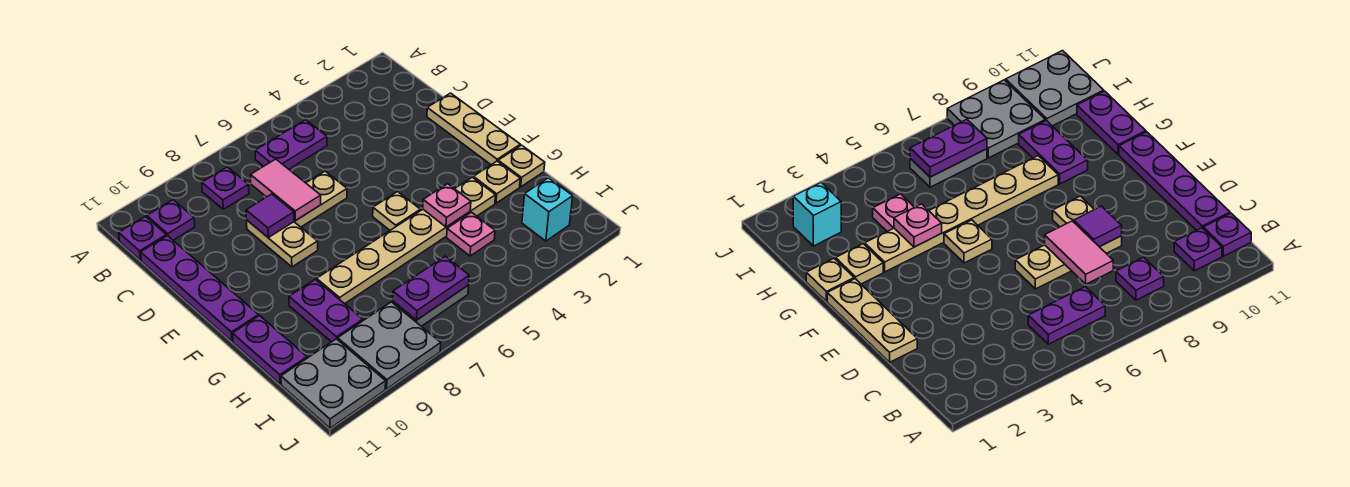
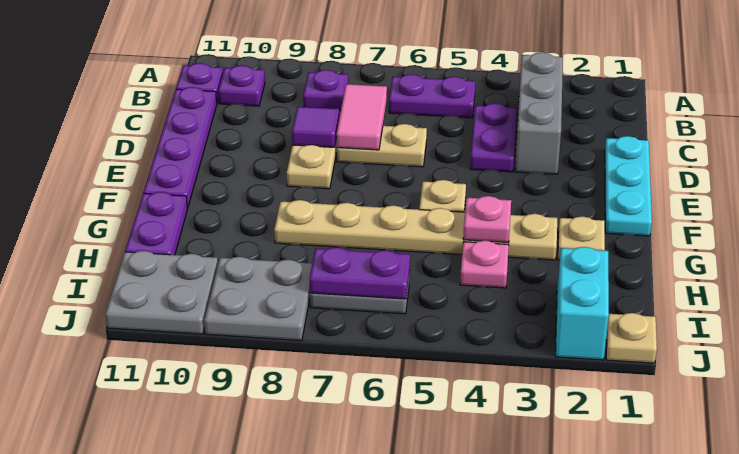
none -> grey brick B3:D3 level 1
tan plate D1:F1 level 1 -> cyan plate D1:F1 level 1
tan plate G1 level 1 -> tan plate J1 level 1
purple plate G9:H9 level 1 -> purple plate C4:D4 level 1
cyan brick I2 level 1 -> cyan brick I2:J2 level 1

